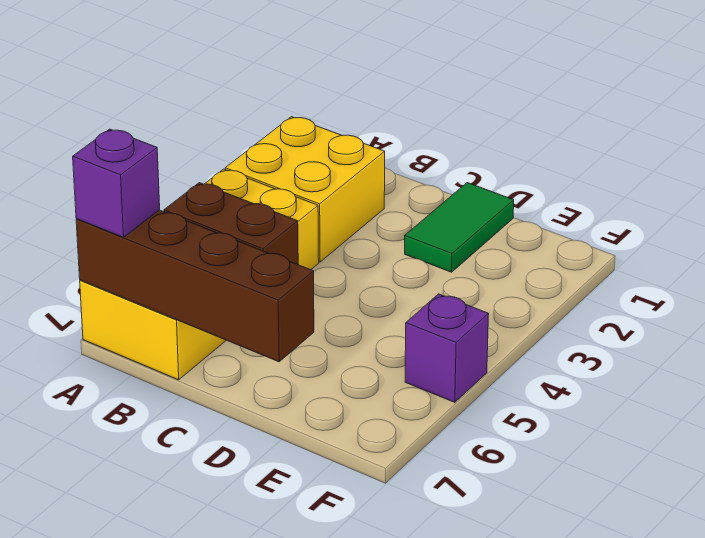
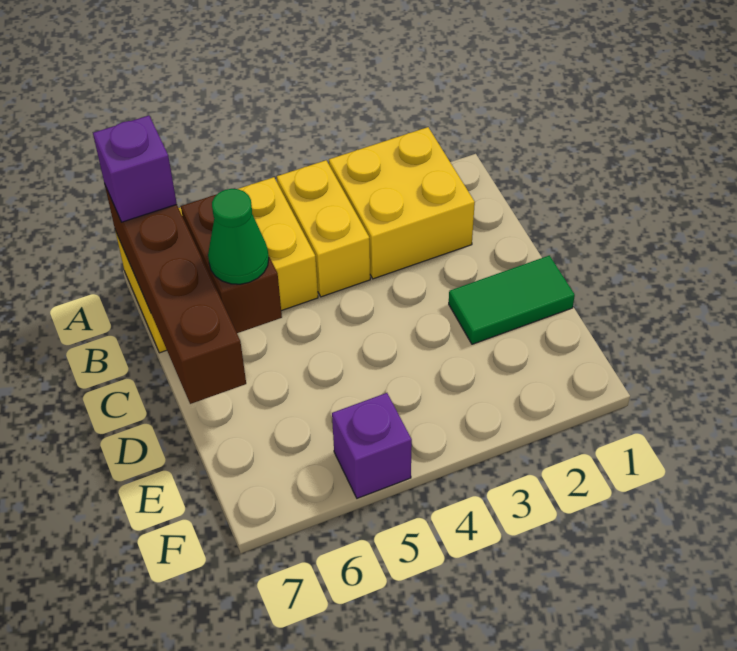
none -> green cone C6 level 3

